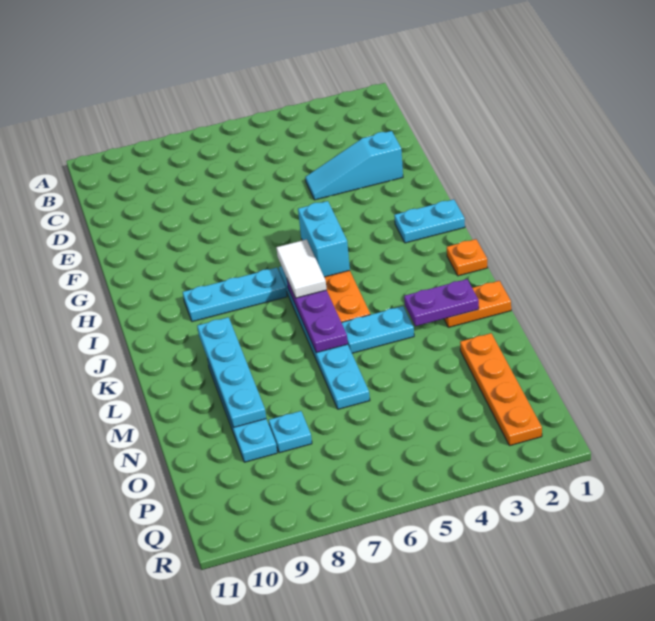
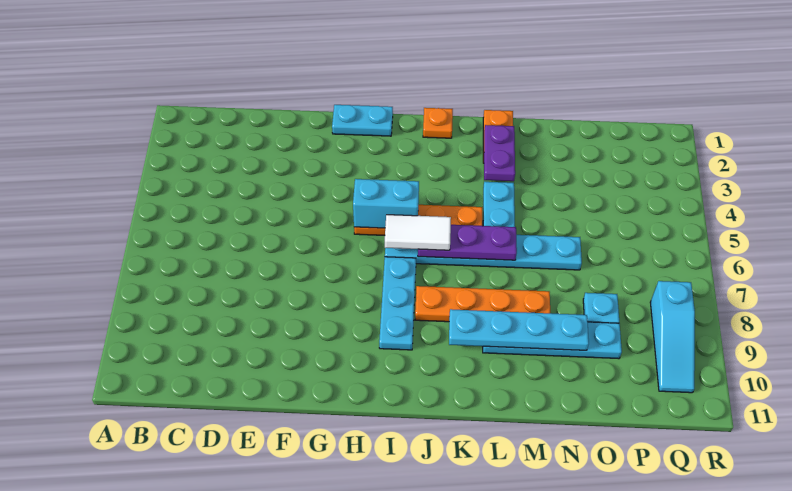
cyan slope E2:E4 level 1 top 2 -> cyan slope Q8:Q10 level 1 top 8
cyan plate H1:H2 level 1 -> cyan plate G1:H1 level 1
orange plate N2:Q2 level 1 -> orange plate J8:M8 level 1

